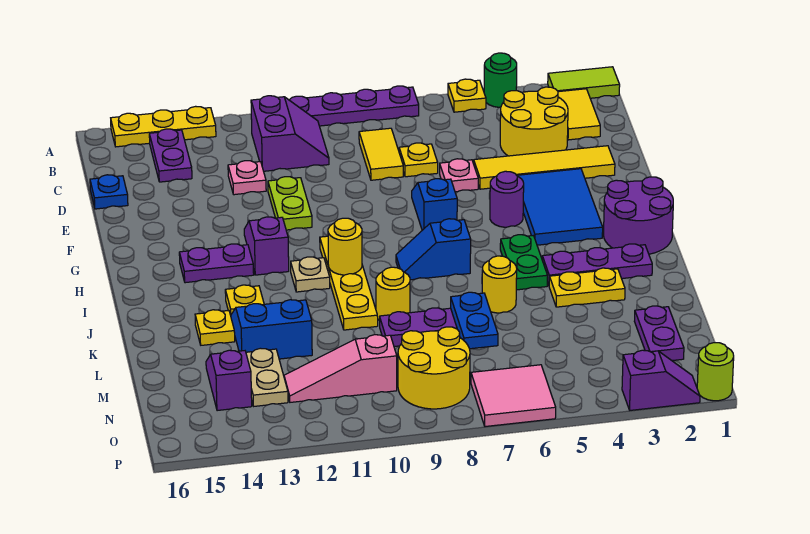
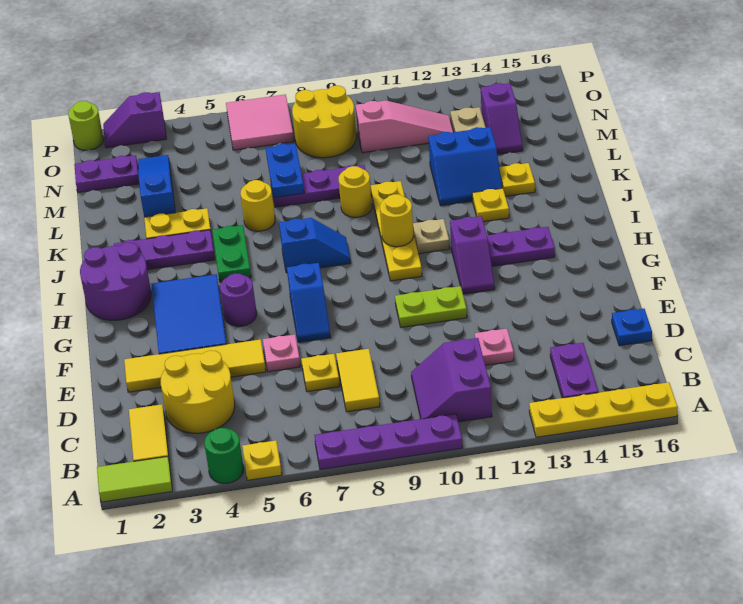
yellow plate A13:A15 level 1 -> yellow plate A13:A16 level 1
lime plate E11:F11 level 1 -> lime plate F10:F11 level 1
none -> blue slope L3:N3 level 1 top L
purple plate M2:N2 level 1 -> purple plate N1:N2 level 1

